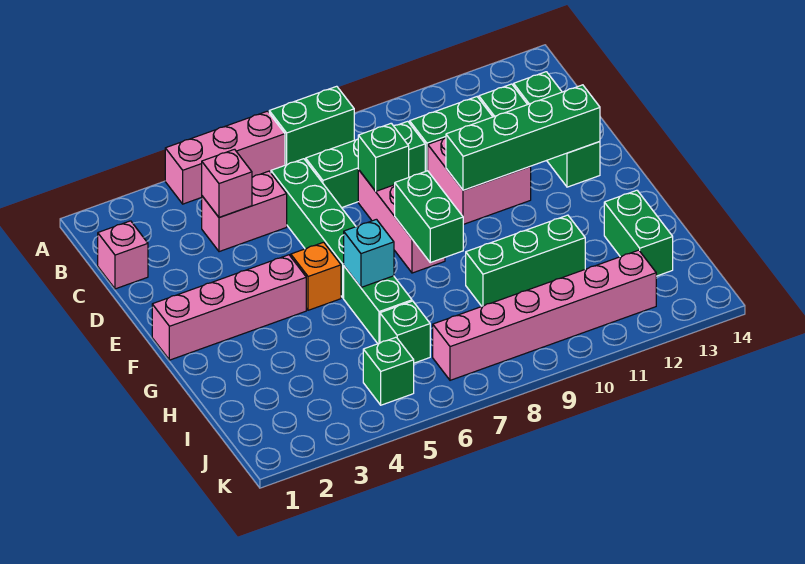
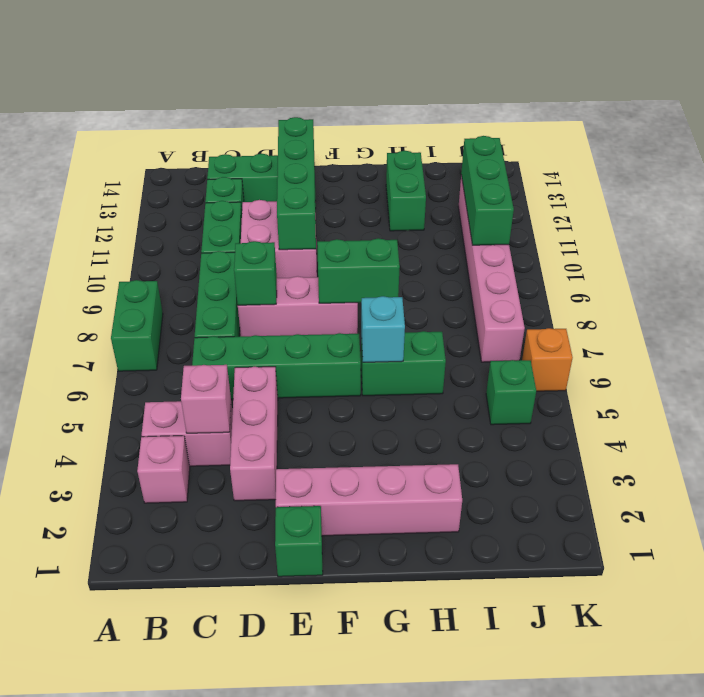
pink brick A4:A6 level 1 -> pink brick D3:D5 level 1
pink brick C1 level 1 -> pink brick B3 level 1
pink brick C4:C5 level 1 -> pink brick B4:C4 level 1
pink brick F1:F4 level 1 -> pink brick E2:H2 level 1
orange brick F5 level 1 -> orange brick K6 level 1
green brick H9:H11 level 1 -> green brick J10:J12 level 2
green brick H13:I13 level 1 -> green brick H12:H13 level 1
green brick I6 level 1 -> green brick E1 level 1

